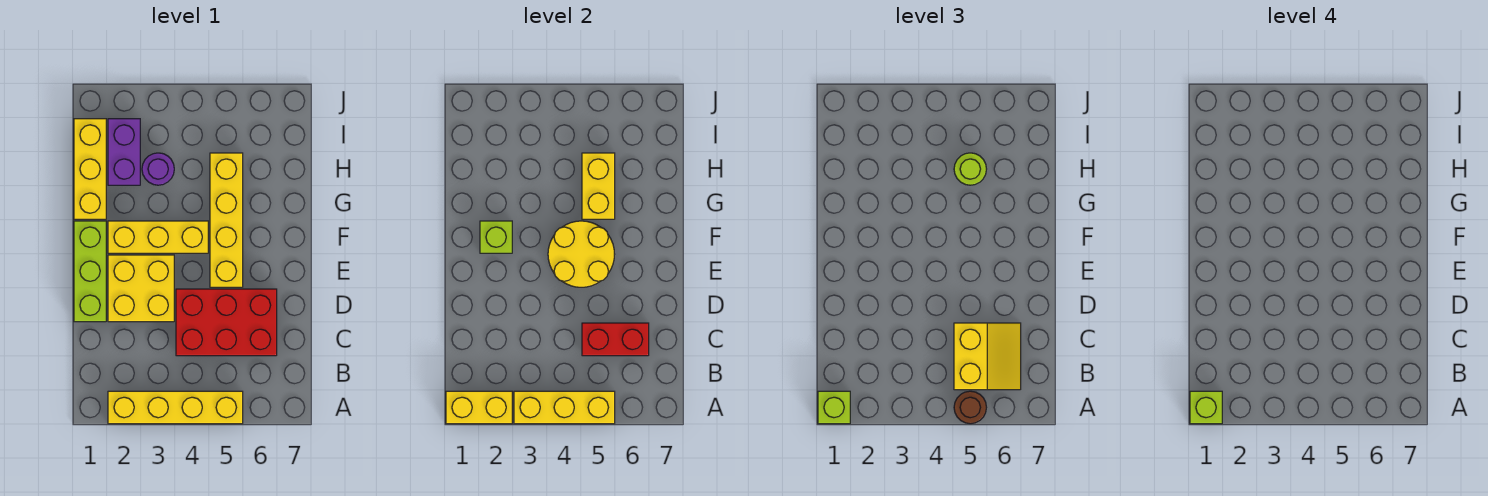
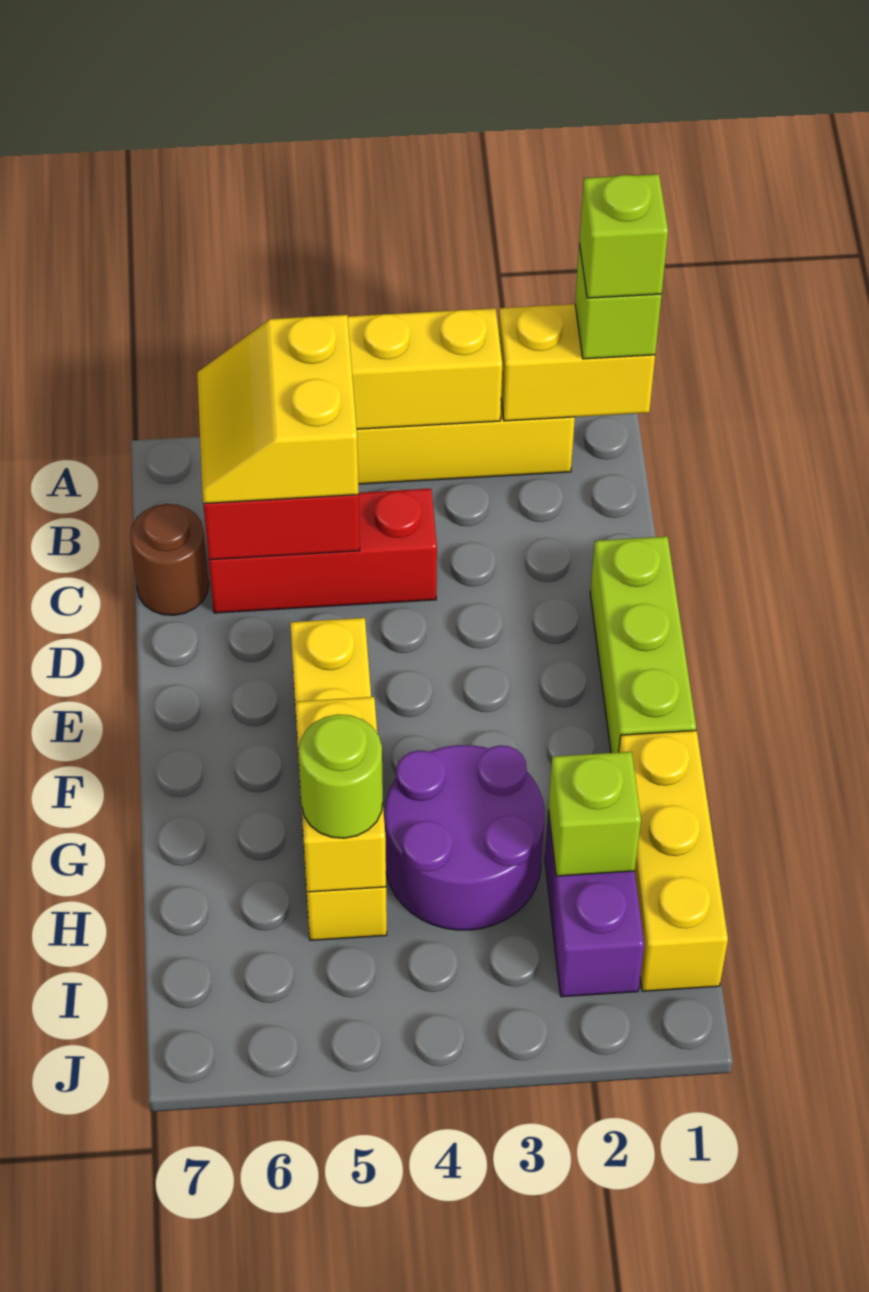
brown round brick A5 level 3 -> brown round brick C7 level 1
red brick C4:D6 level 1 -> red brick C4:C6 level 1
yellow brick D2:E3 level 1 -> none
yellow round brick E4:F5 level 2 -> none
yellow brick F2:F4 level 1 -> none
lime brick F2 level 2 -> lime brick H2 level 2
purple round brick H3 level 1 -> purple round brick G3:H4 level 1

